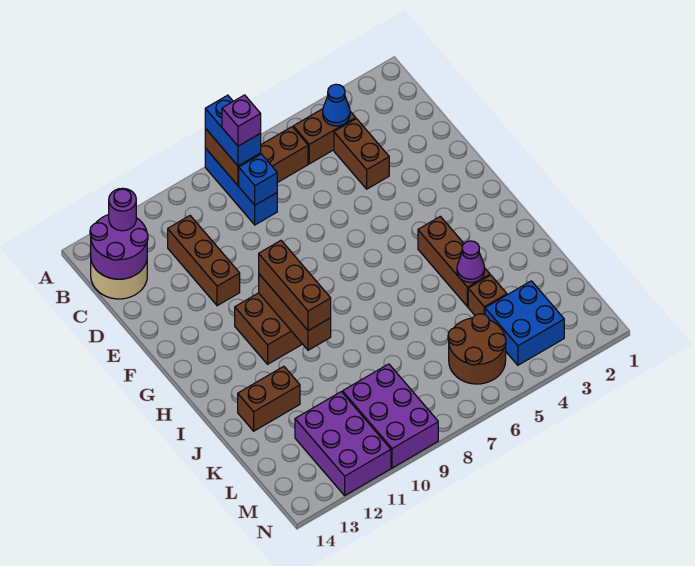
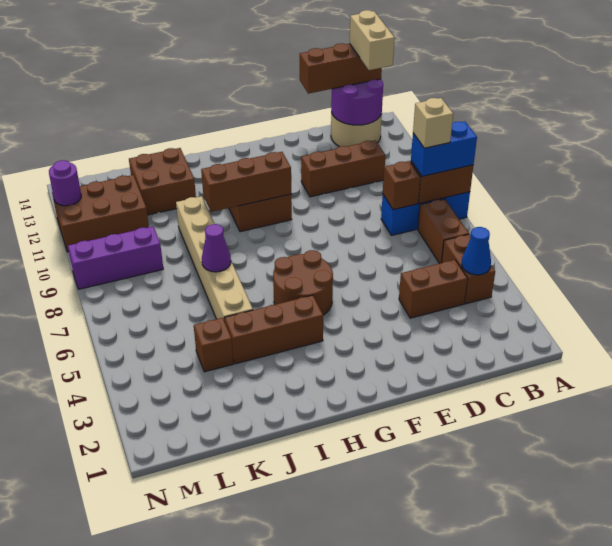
purple brick B8 level 4 -> tan brick B8 level 4
purple round brick B13 level 3 -> purple round brick N12 level 2
none -> tan brick B13:B14 level 4
blue brick C8 level 2 -> brown brick C8 level 2
brown brick G10:I10 level 3 -> brown brick B14:D14 level 3
purple cone J4 level 2 -> purple cone J7 level 2
none -> tan brick J5:J10 level 1
brown brick J12:J13 level 1 -> brown brick J12:K13 level 1
blue brick L3:M4 level 1 -> none
brown round brick L5:M6 level 1 -> brown round brick G5:H6 level 1
purple brick L9:N10 level 1 -> purple brick L9:N9 level 1
purple brick L11:N12 level 1 -> brown brick L11:N12 level 1

